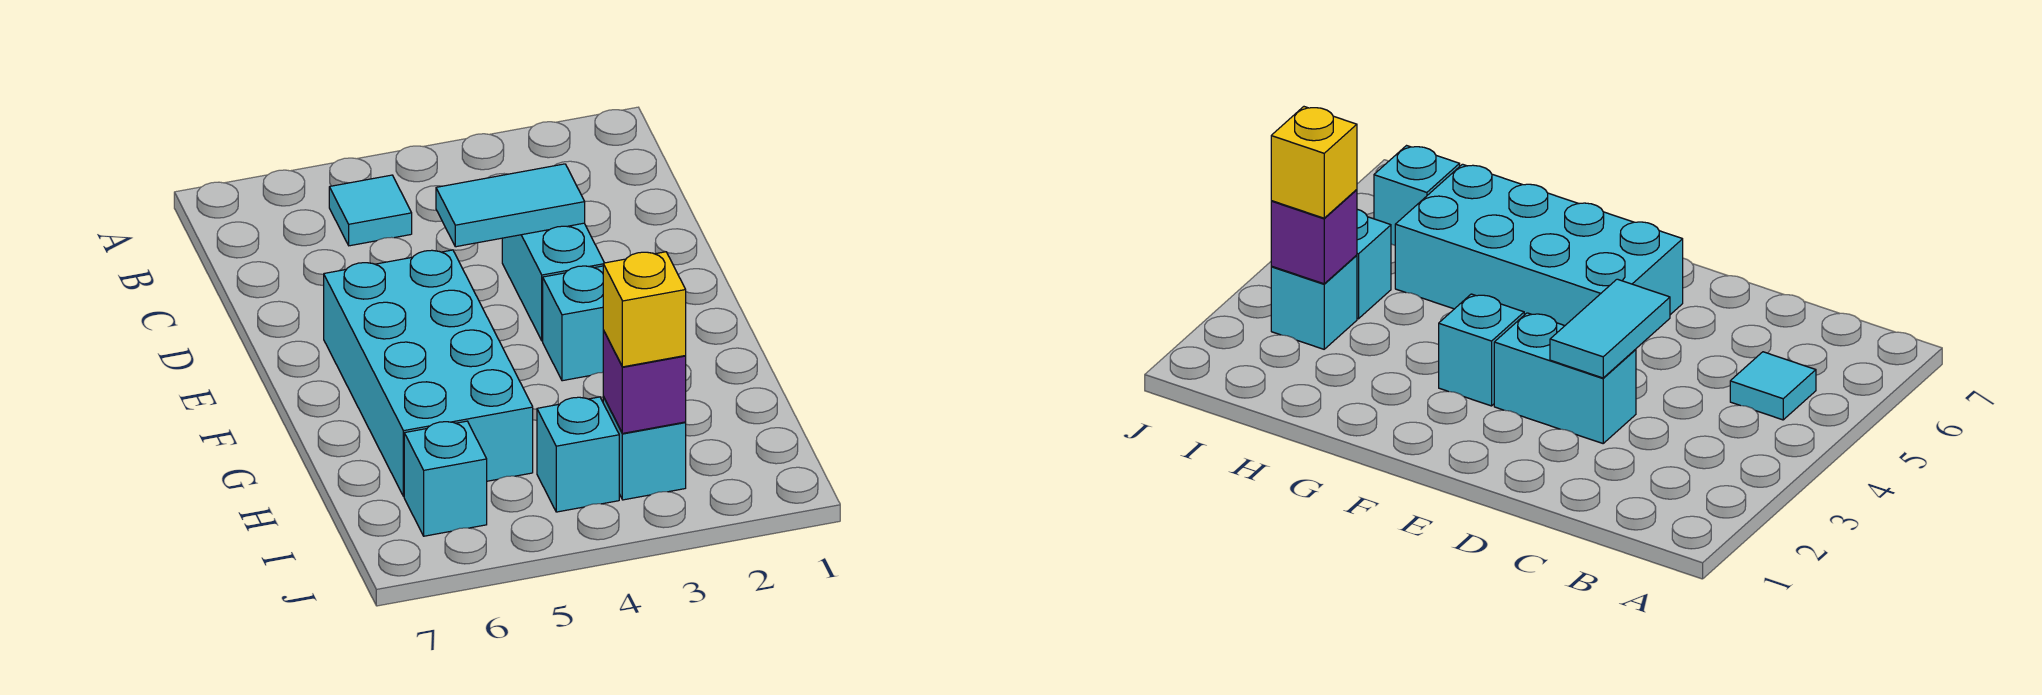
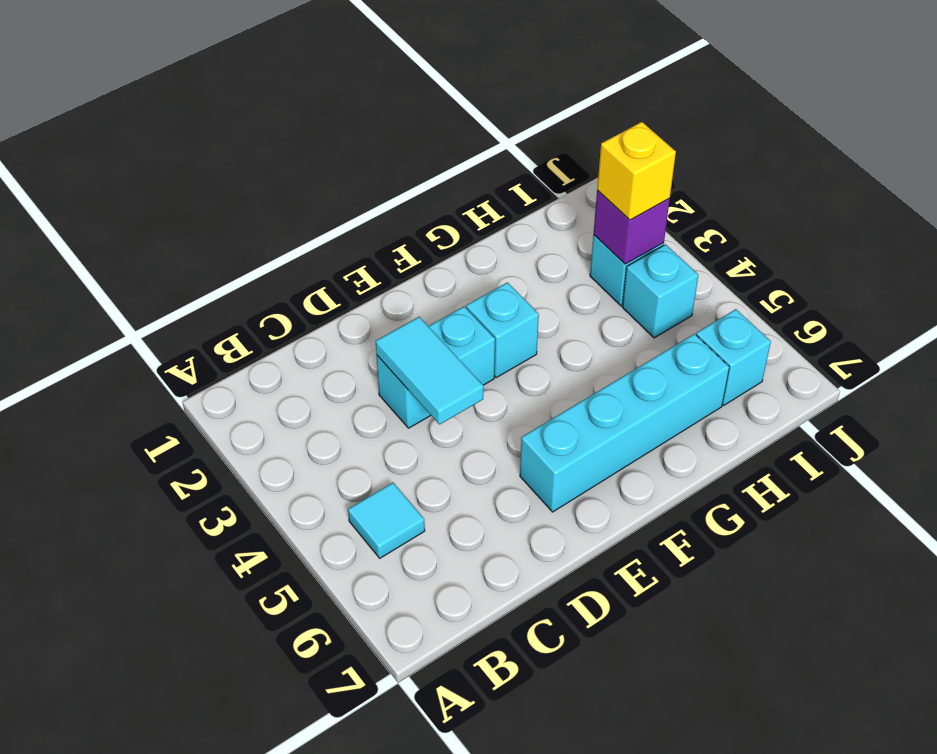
cyan brick E5:H6 level 1 -> cyan brick E6:H6 level 1

